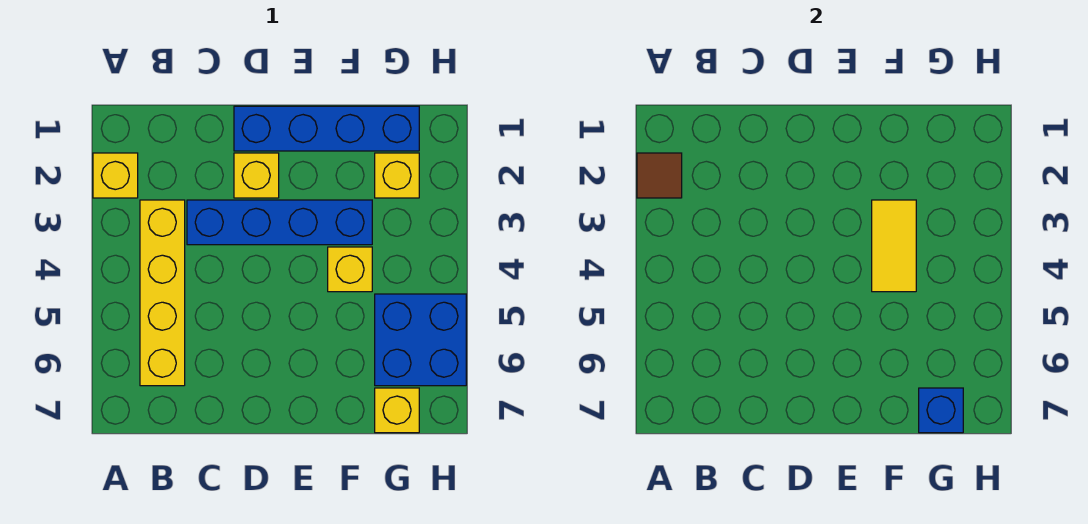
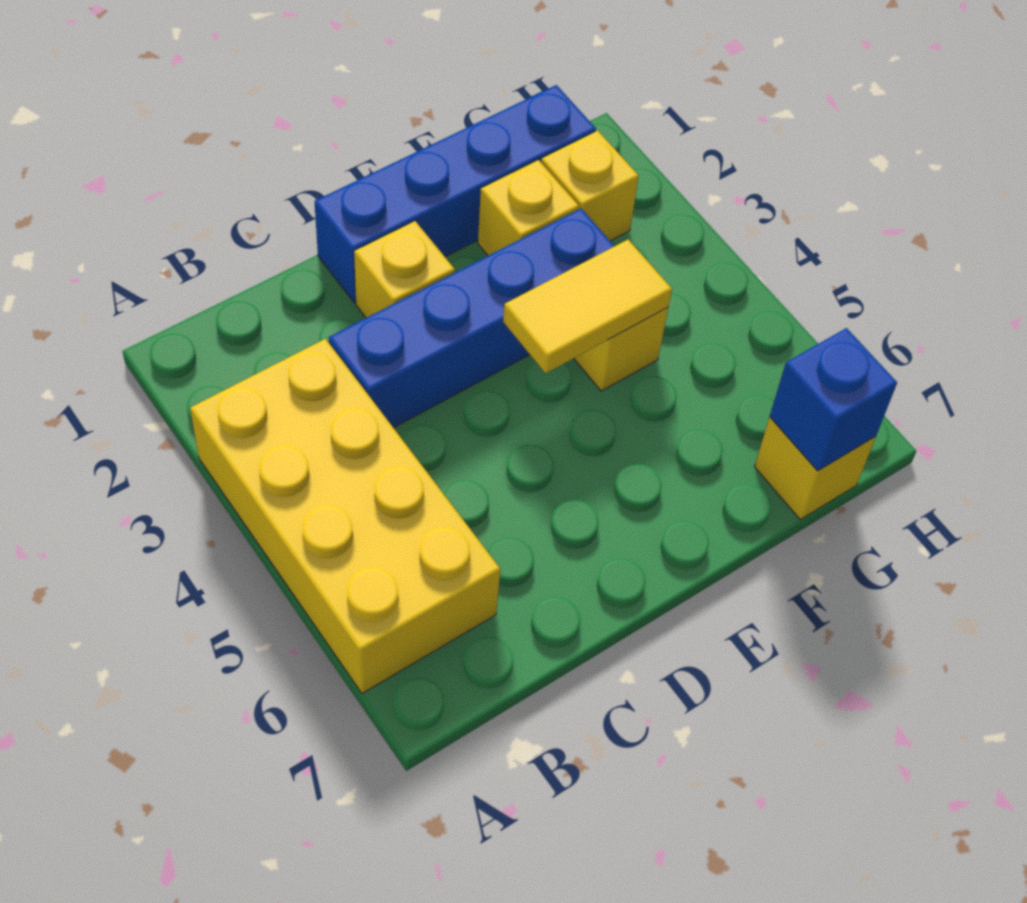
yellow brick A2 level 1 -> yellow brick F2 level 1
brown tile A2 level 2 -> none
yellow brick B3:B6 level 1 -> yellow brick A3:B6 level 1
yellow tile F3:F4 level 2 -> yellow tile E4:F4 level 2
blue brick G5:H6 level 1 -> none

